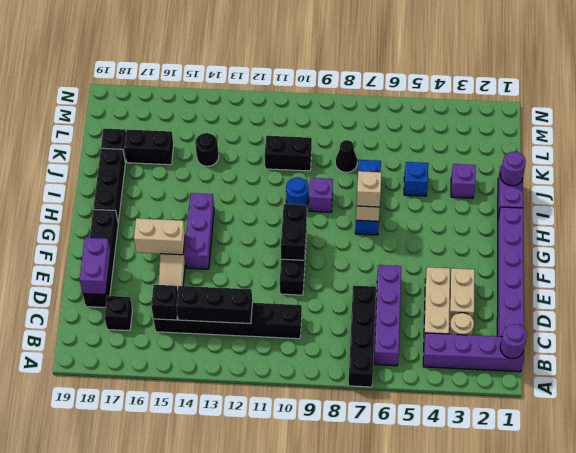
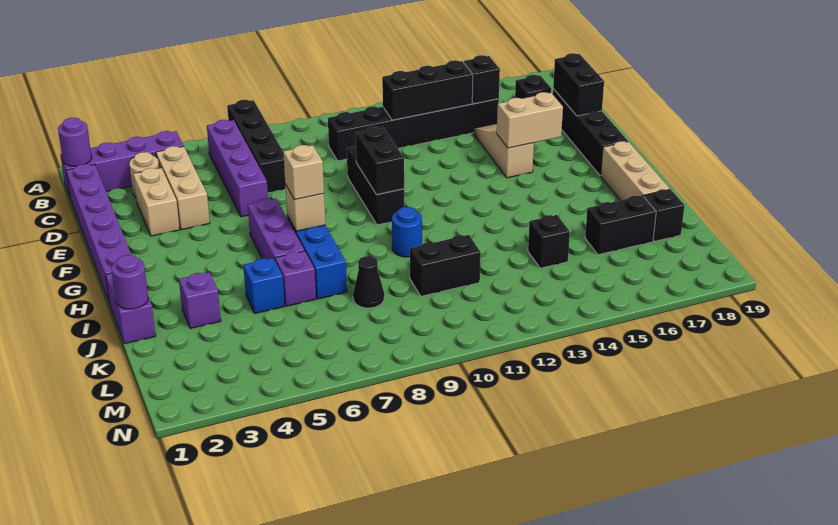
purple brick D18:E18 level 2 -> black brick D18:E18 level 2
purple brick F14:H14 level 1 -> purple brick G6:I6 level 1
black brick H18:J18 level 1 -> tan brick H18:J18 level 1
purple brick I9 level 1 -> purple brick J6 level 1
black round brick K14 level 1 -> black brick K14 level 1

